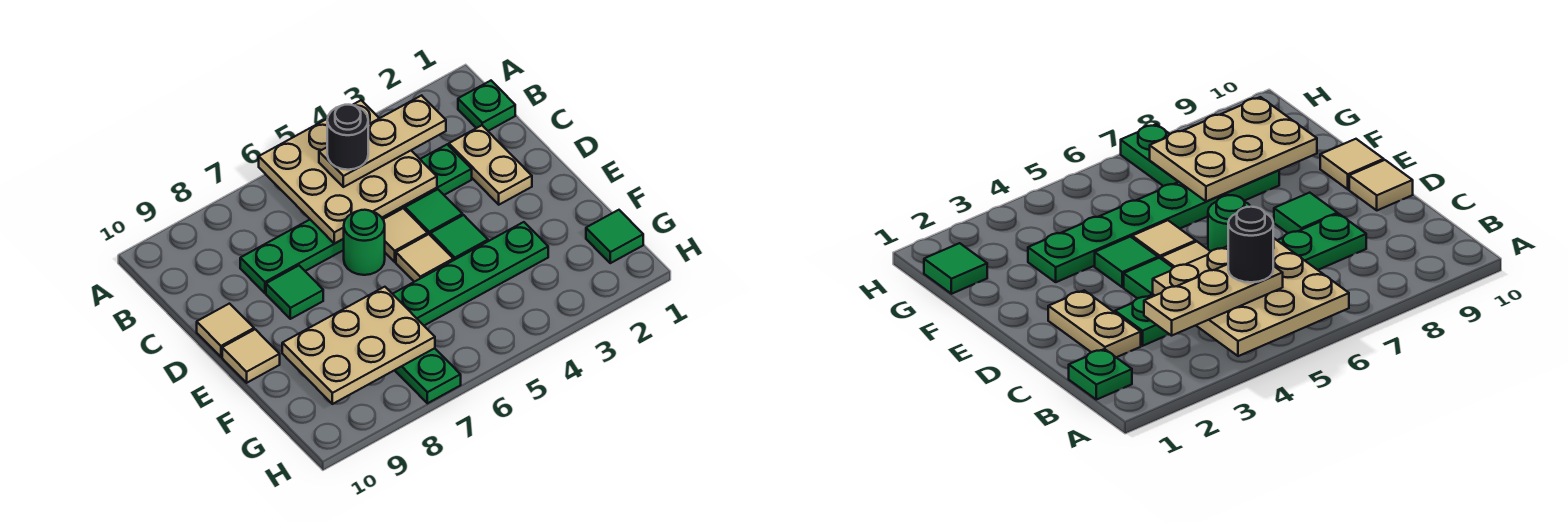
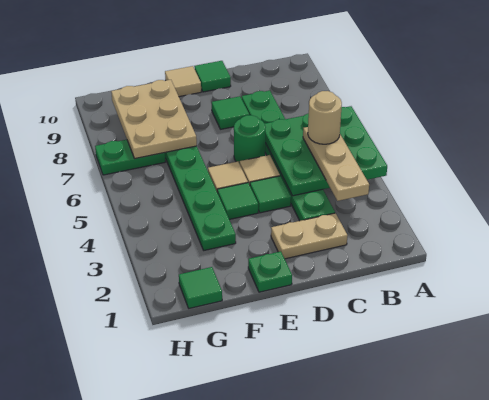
tan plate A4:C6 level 2 -> green plate A4:C6 level 2
green plate B1 level 1 -> green plate E1 level 1
black round brick B5 level 4 -> tan round brick B5 level 4
tan tile D10 level 1 -> green tile D10 level 1

